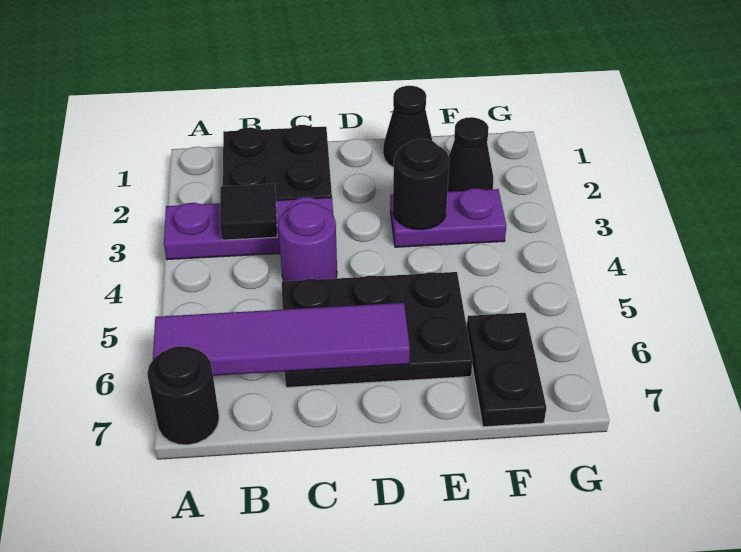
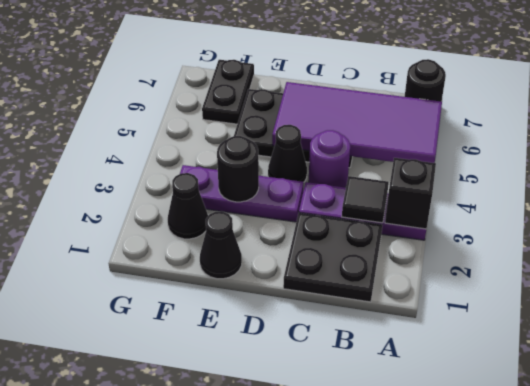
none -> black brick A3 level 2
purple tile A6:D6 level 2 -> purple tile A5:D6 level 2
none -> black cone D4 level 1
purple plate E3:F3 level 1 -> purple plate D3:F3 level 1

